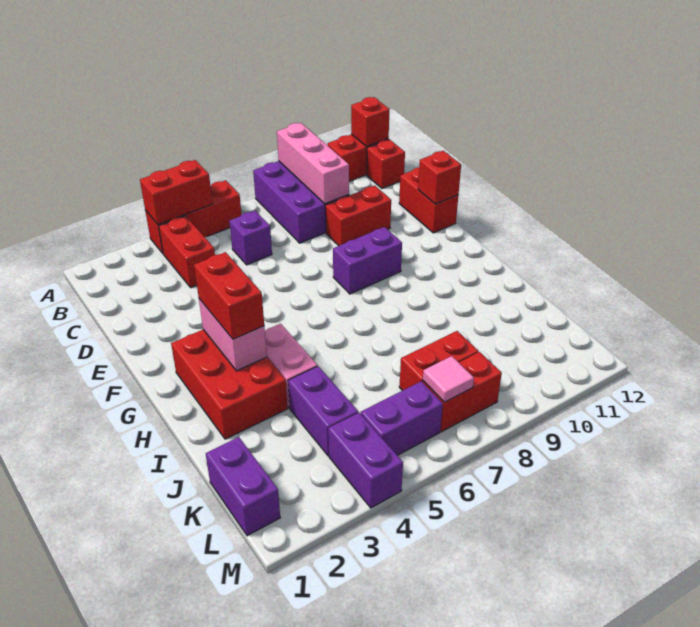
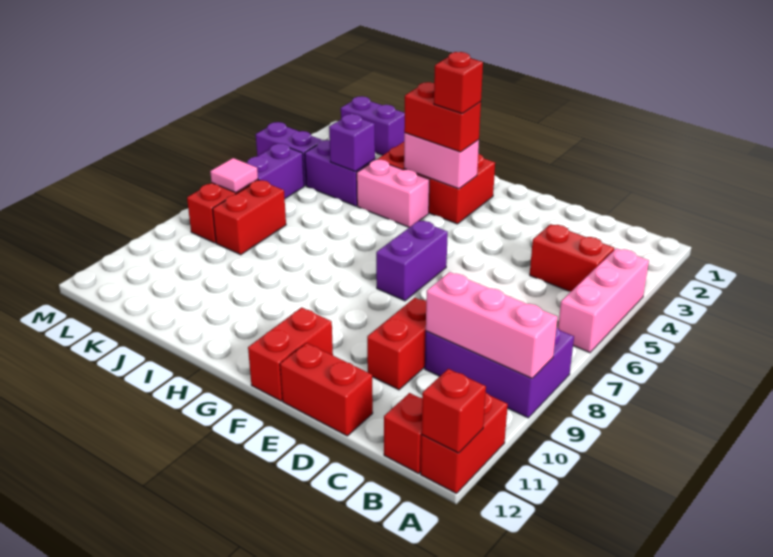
red brick A4:A6 level 1 -> pink brick A4:A6 level 1
red brick A4:A5 level 2 -> red brick F11:F12 level 1
purple brick C6 level 1 -> purple brick J4 level 2
red brick E12 level 2 -> red brick G3 level 4
purple brick F8:F9 level 1 -> purple brick F6:F7 level 1

